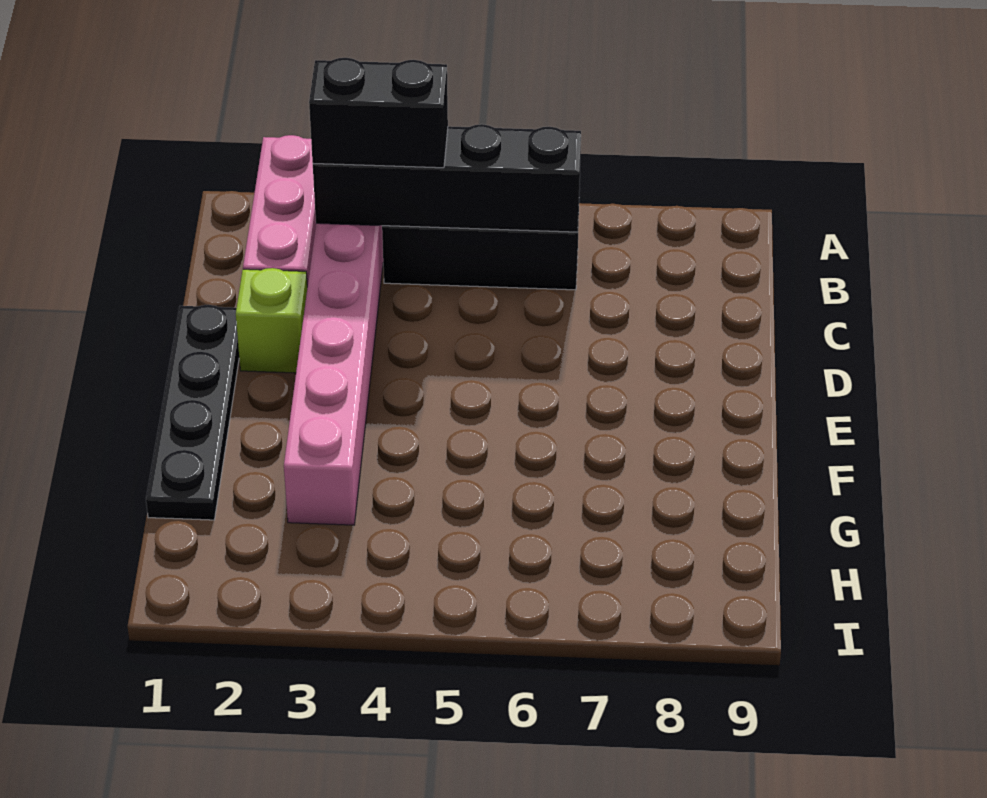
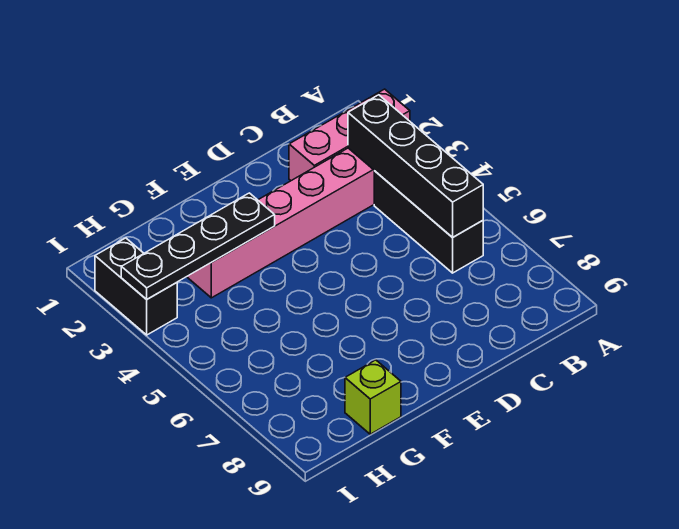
black brick B3:B4 level 3 -> black brick I2:I3 level 1
black plate D1:G1 level 1 -> black plate F3:I3 level 2
lime brick D2 level 1 -> lime brick G9 level 1

